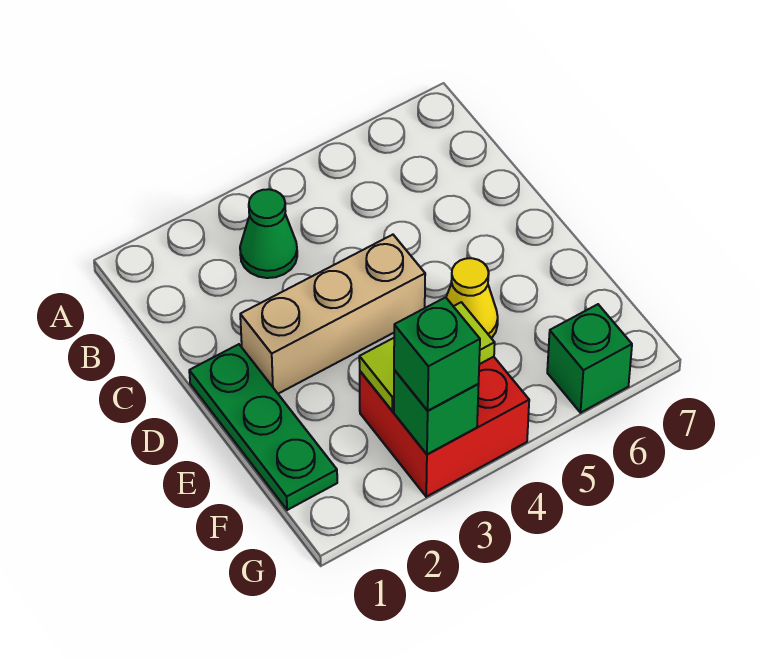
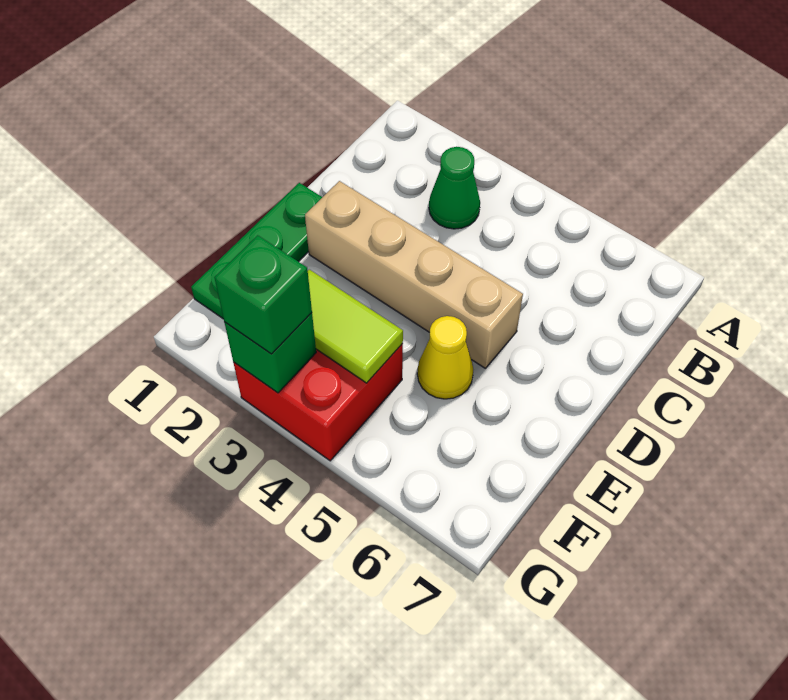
tan brick D2:D4 level 1 -> tan brick D2:D5 level 1
green brick G6 level 1 -> none

